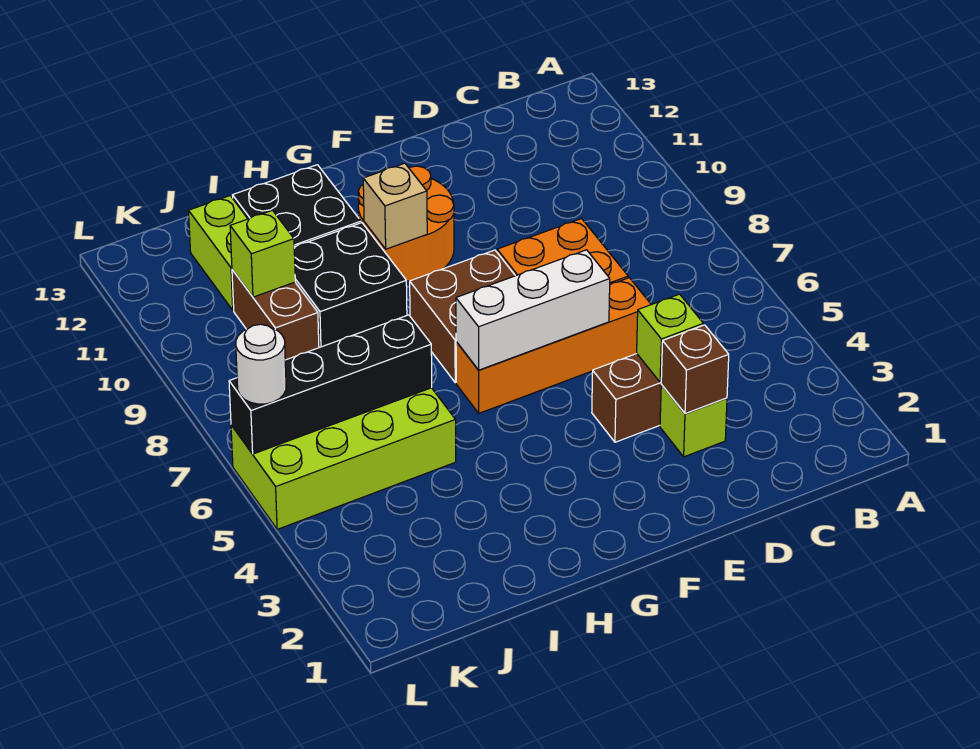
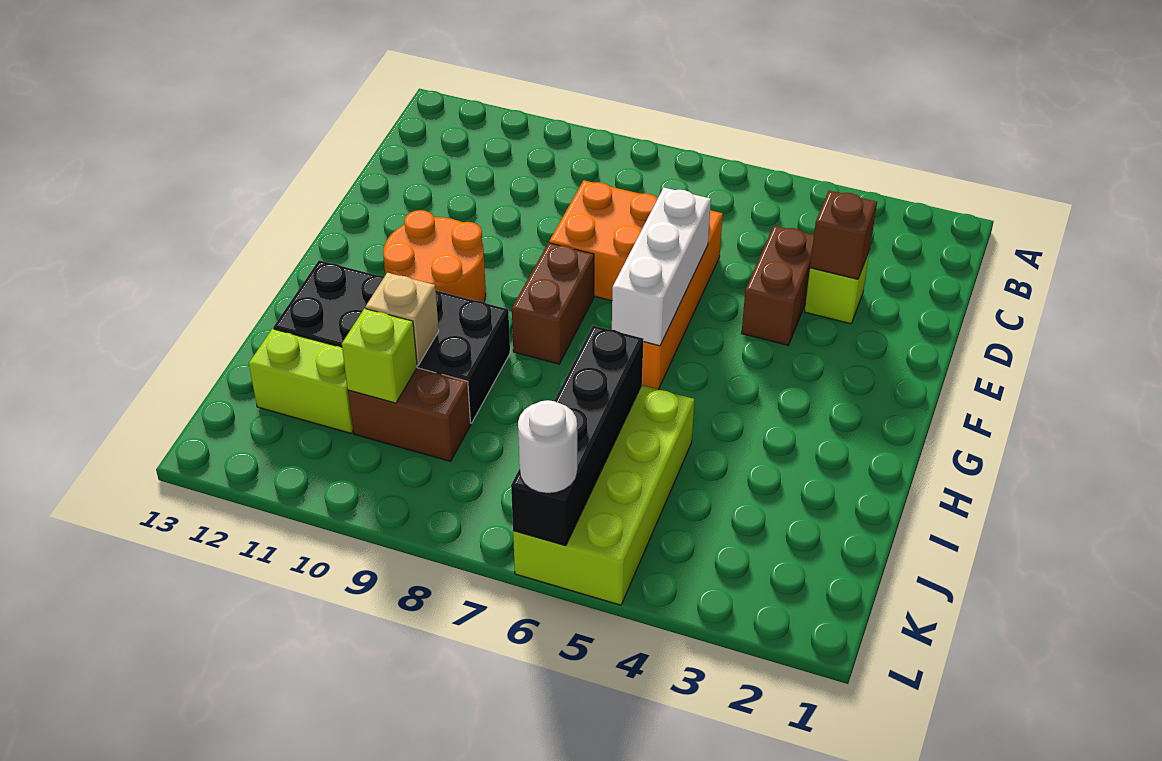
lime brick D4 level 2 -> none
brown brick F7:G8 level 1 -> brown brick F8:G8 level 1
tan brick G10 level 2 -> tan brick I10 level 2

